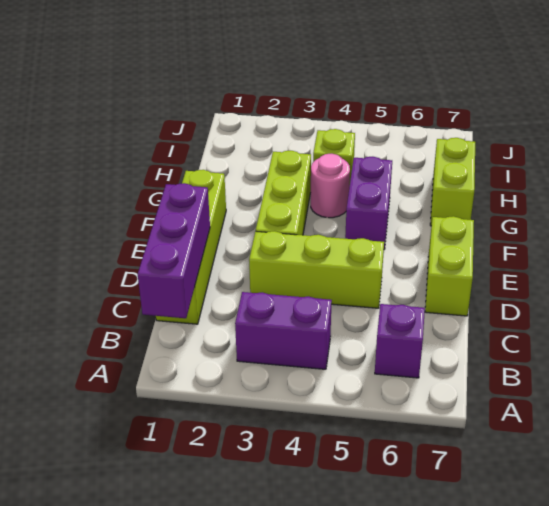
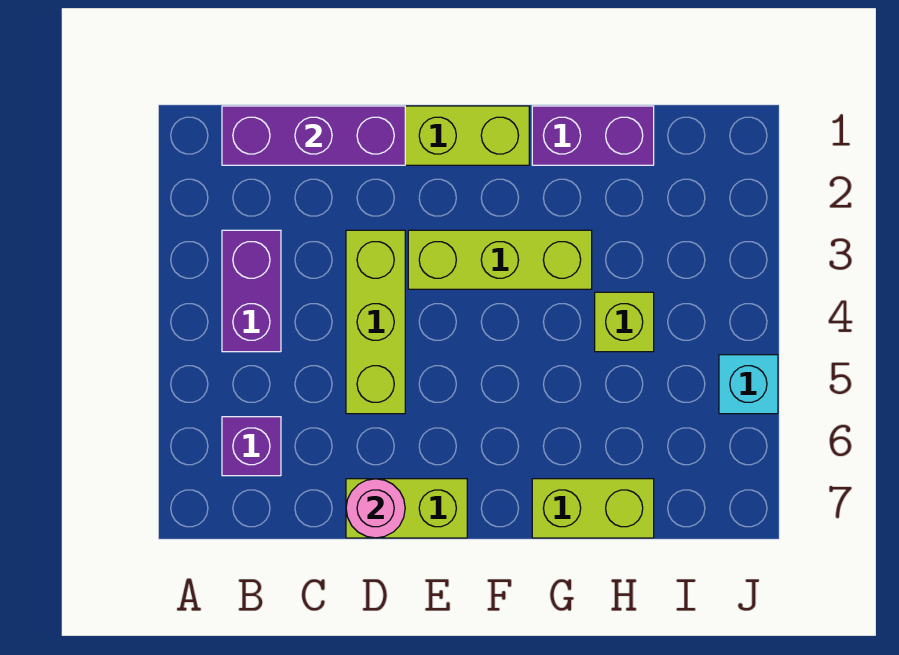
purple brick F5:G5 level 1 -> purple brick G1:H1 level 1
pink round brick G4 level 1 -> pink round brick D7 level 2
none -> cyan brick J5 level 1

